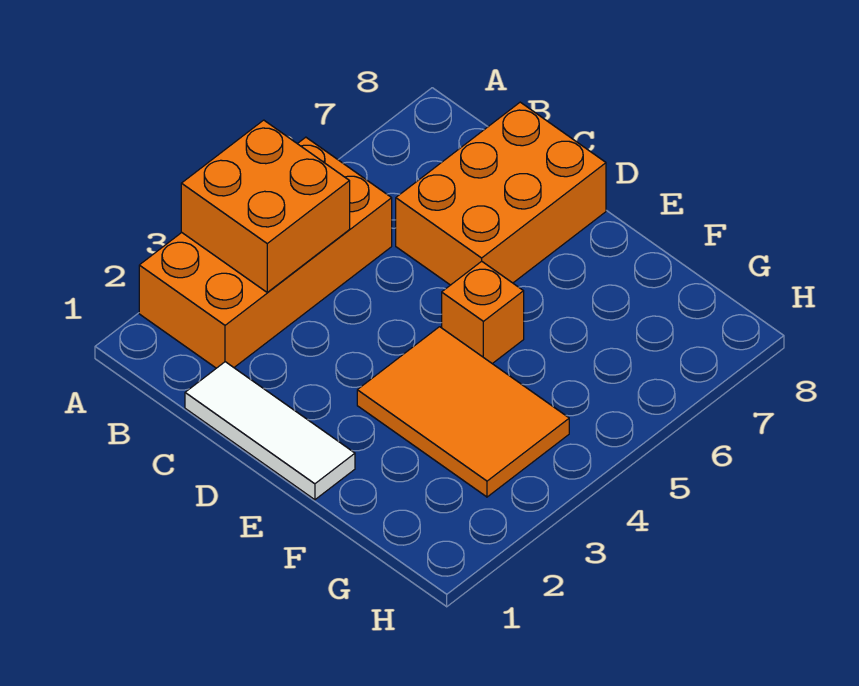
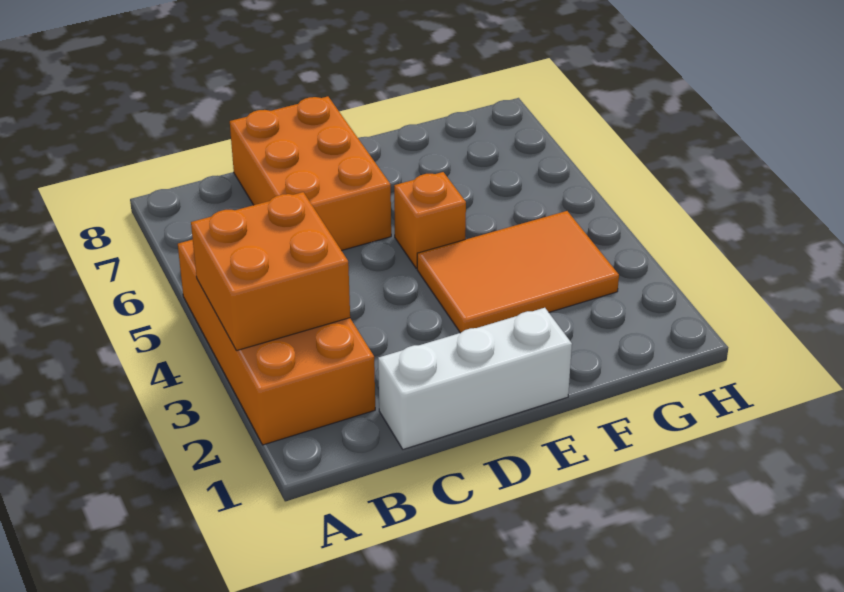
white tile C1:E1 level 1 -> white brick C1:E1 level 1

